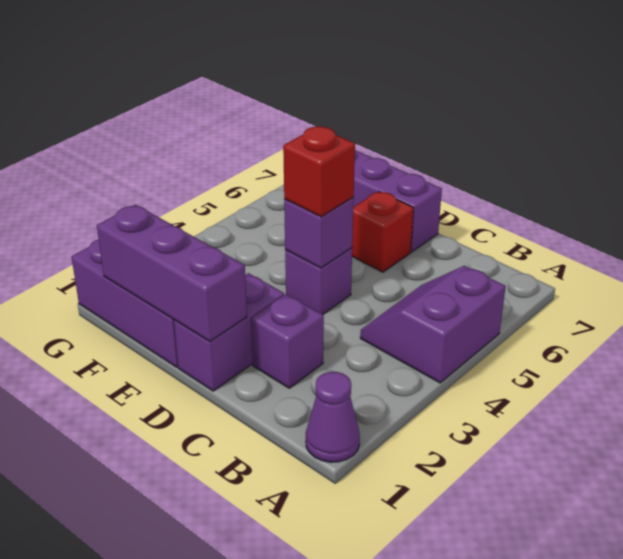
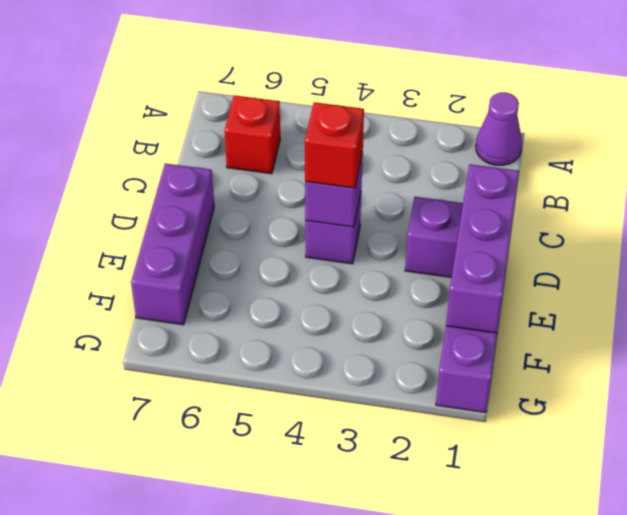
purple slope A4:B5 level 1 top A -> none
purple brick C2 level 1 -> none
red brick D6 level 1 -> red brick B6 level 1

